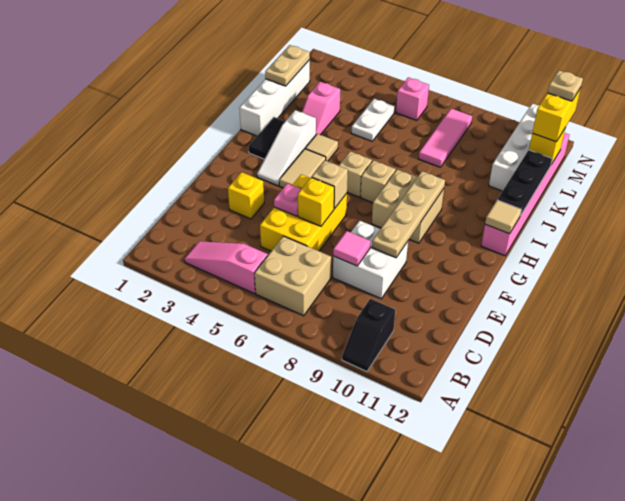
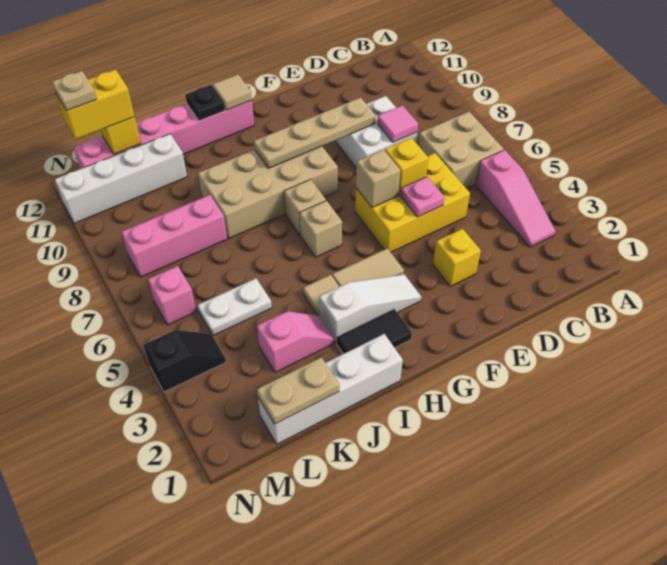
black slope A10:B10 level 1 top B -> black slope M4:N4 level 1 top N
tan brick G8:H9 level 1 -> tan brick G8:J9 level 1
black plate I12:K12 level 2 -> black plate I12 level 2
pink tile K8:M8 level 1 -> pink brick K8:M8 level 1

